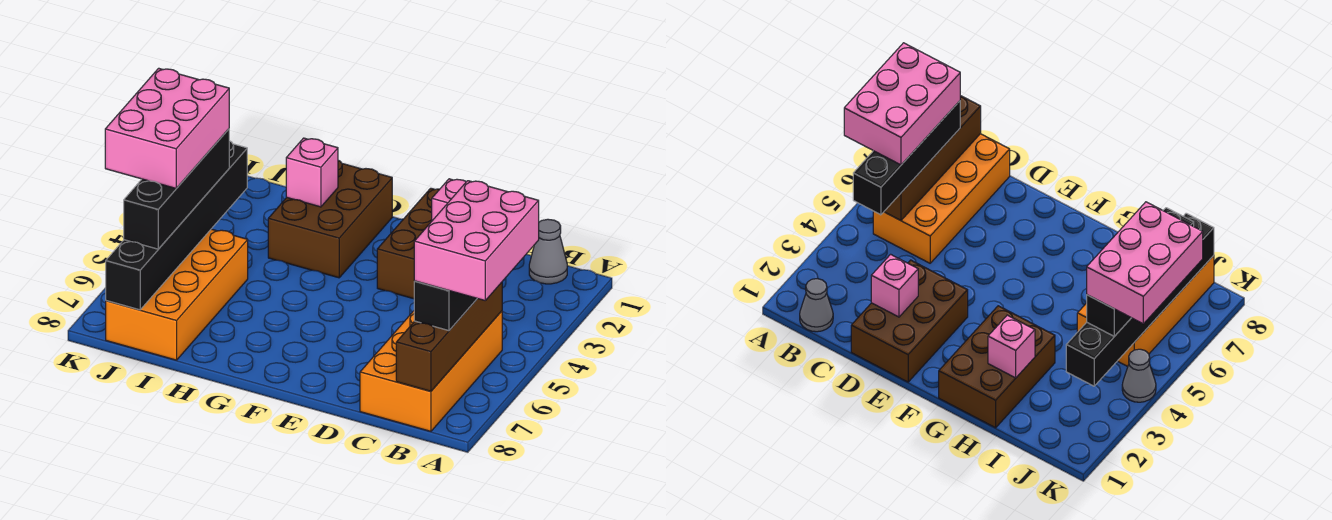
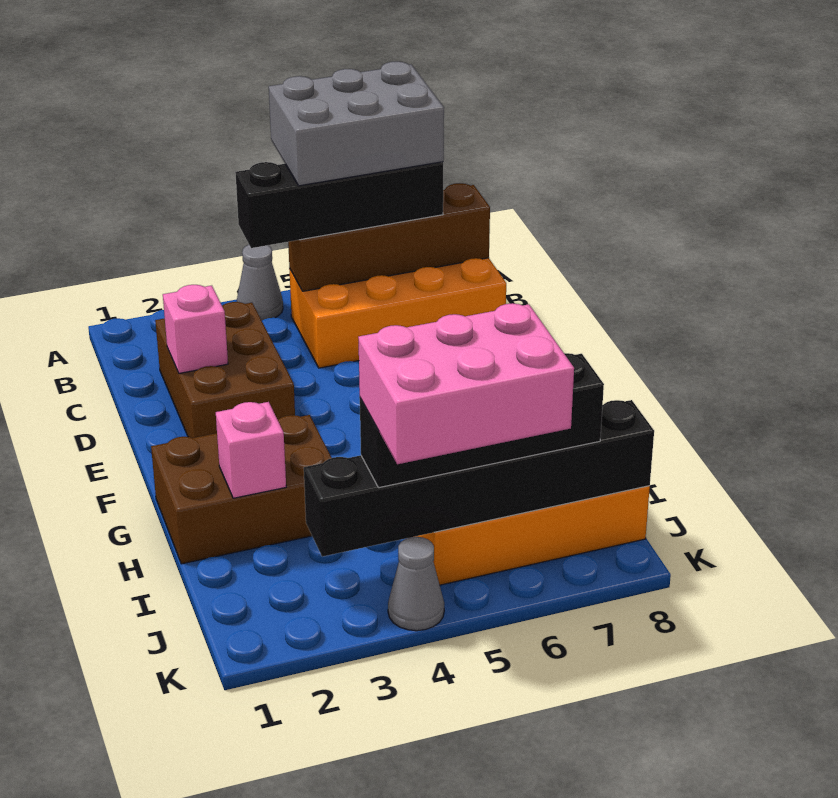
pink brick A5:B7 level 4 -> grey brick A5:B7 level 4
grey cone B1 level 1 -> grey cone A4 level 1
brown brick D1:E3 level 1 -> brown brick C2:E3 level 1

